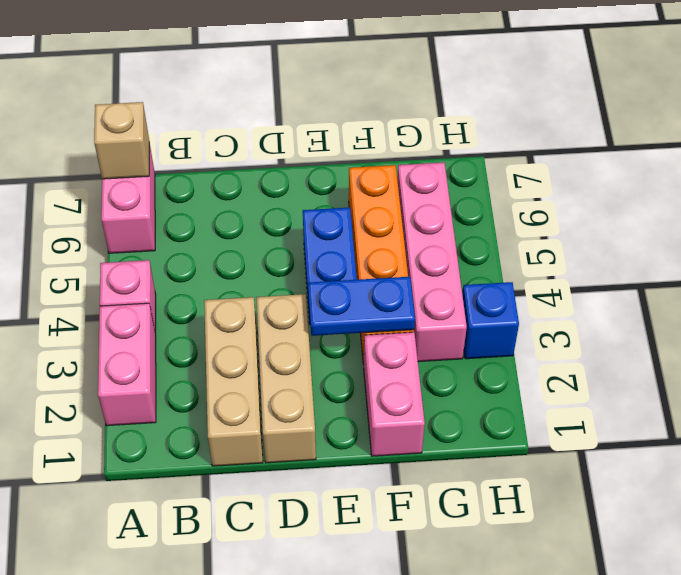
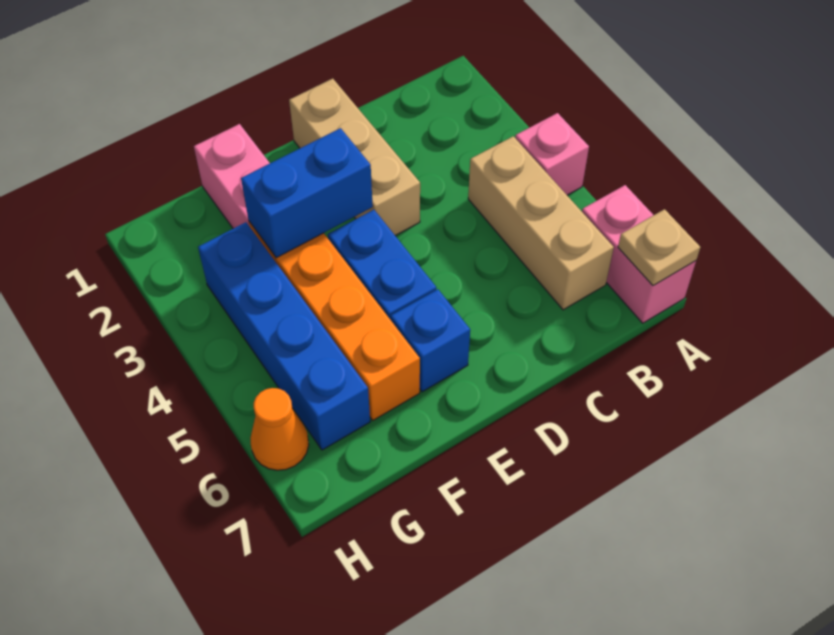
pink brick A2:A3 level 1 -> none
tan brick A7 level 2 -> tan plate A7 level 2
tan brick C1:C3 level 1 -> tan brick B4:B6 level 1
blue plate E3:F3 level 2 -> blue brick E3:F3 level 2
pink brick G3:G6 level 1 -> blue brick G3:G6 level 1
blue brick H3 level 1 -> blue brick E6 level 1
none -> orange cone H6 level 1

